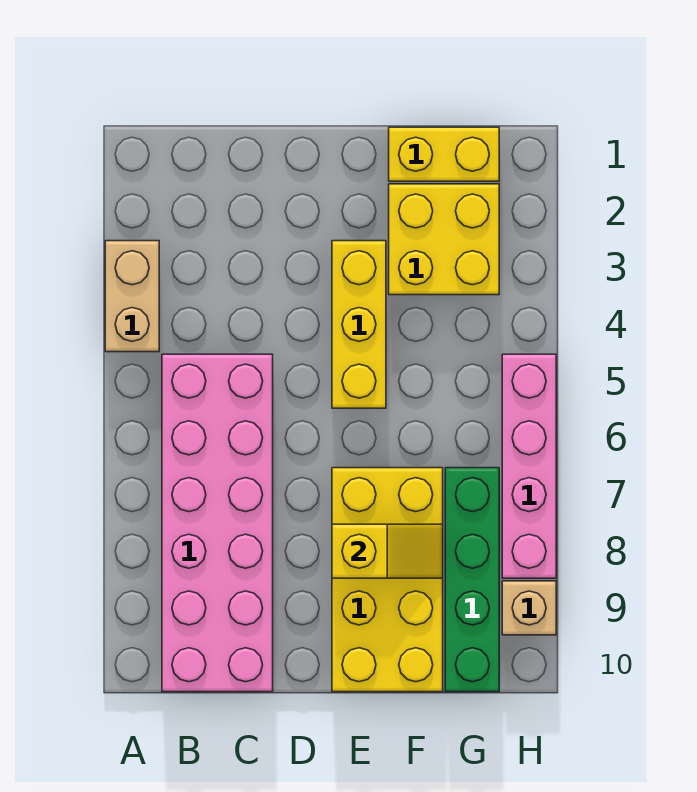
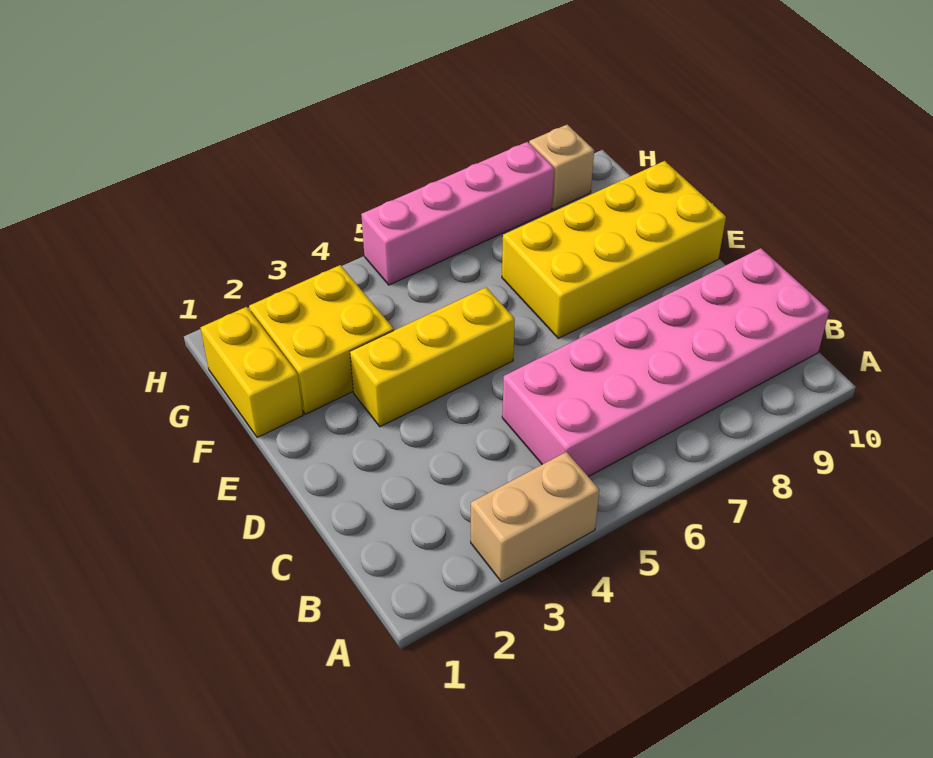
yellow slope E8:F8 level 2 top E -> none
green brick G7:G10 level 1 -> none

